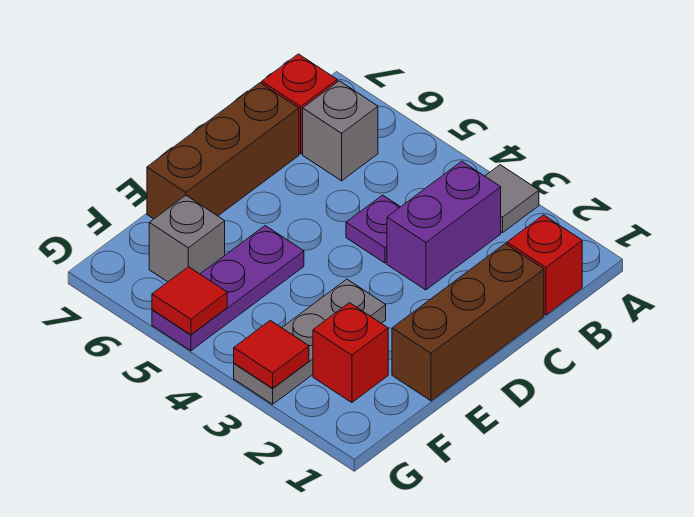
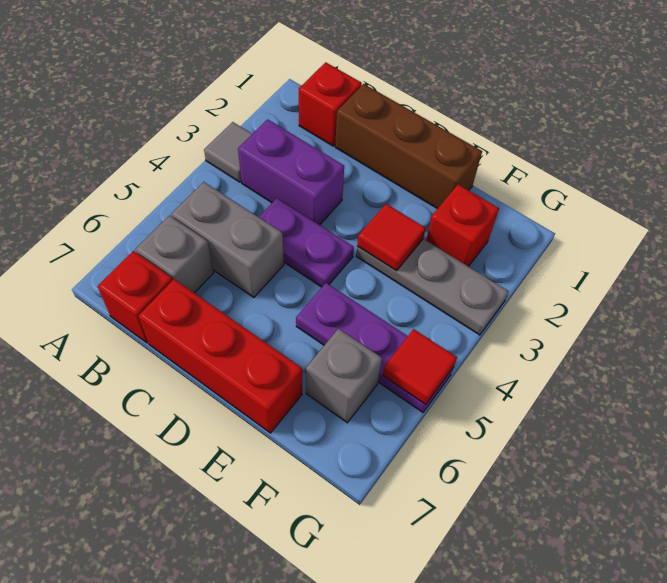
none -> grey brick B5:C5 level 1
purple plate C4 level 1 -> purple plate C4:D4 level 1
brown brick C7:E7 level 1 -> red brick C7:E7 level 1
red tile G3 level 2 -> red tile E3 level 2

